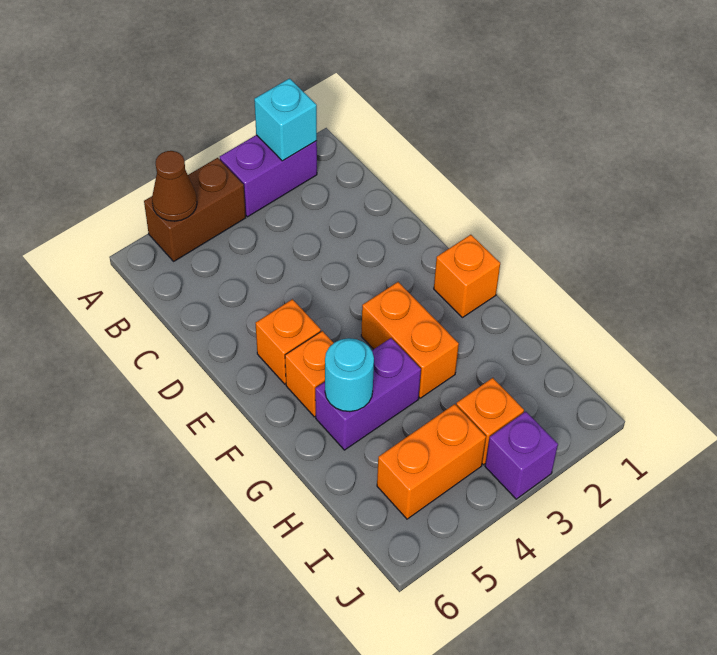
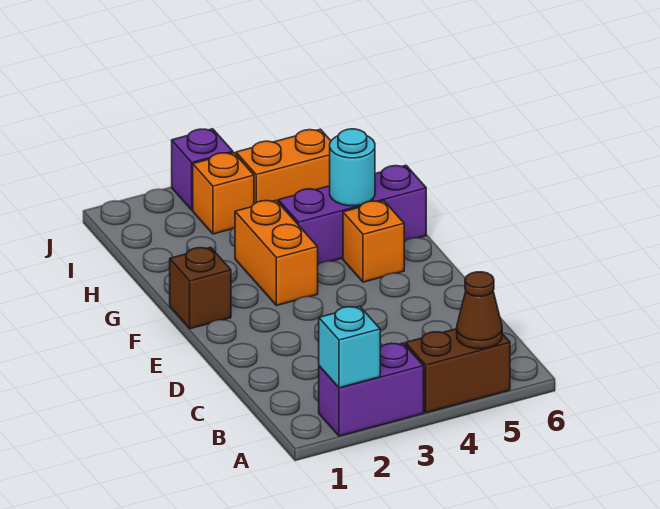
orange brick E5 level 1 -> none
orange brick F1 level 1 -> brown brick F1 level 1
purple brick G4:G5 level 1 -> purple brick G4:G6 level 1

